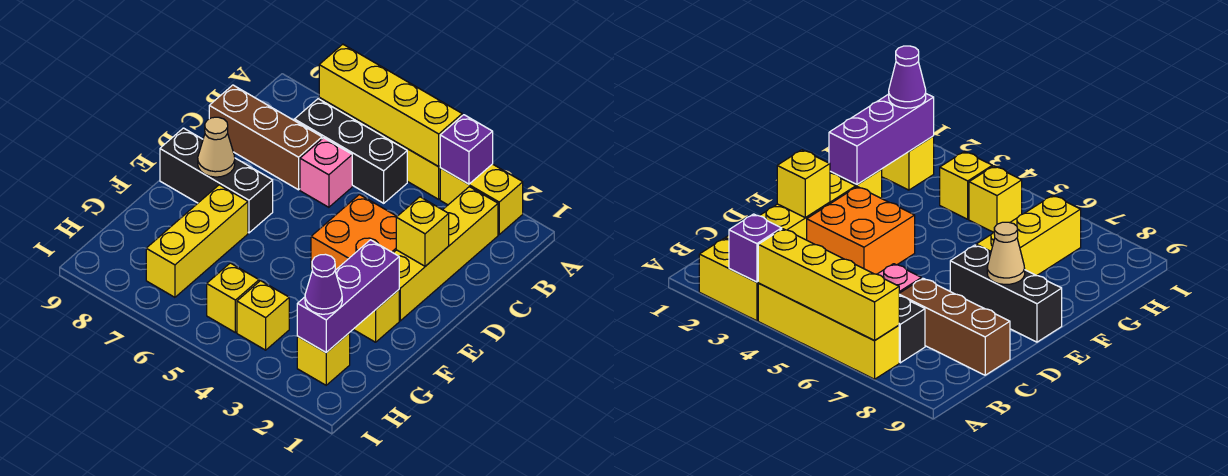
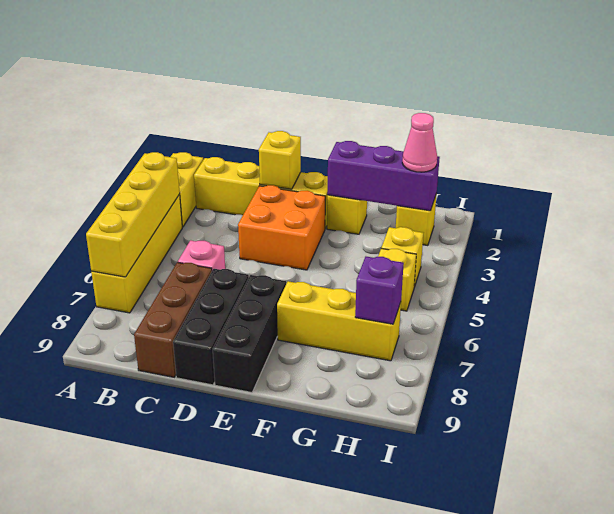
purple brick A3 level 2 -> purple brick H7 level 2
black brick B5:B7 level 1 -> black brick D7:D9 level 1
tan cone E8 level 2 -> none
purple cone H2 level 3 -> pink cone H2 level 3

